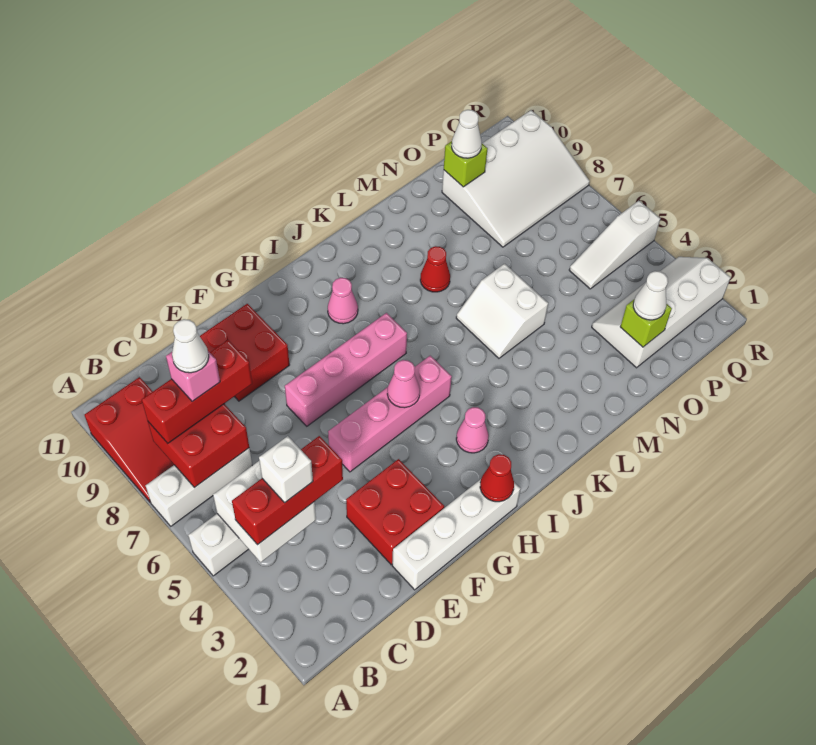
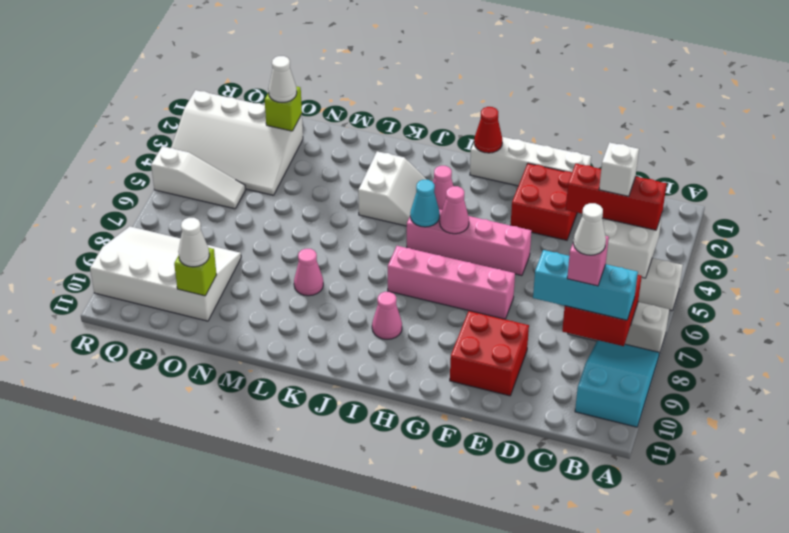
red slope A8:B10 level 1 top 10 -> cyan slope A8:B10 level 1 top 10
red brick B8:D8 level 3 -> cyan brick B8:D8 level 3
none -> cyan cone I5 level 2
white slope L5:M6 level 1 top M -> white slope J3:K4 level 1 top K
red cone L8 level 1 -> pink cone L8 level 1
white slope O2:R3 level 1 top 2 -> white slope O2:R4 level 1 top 2

